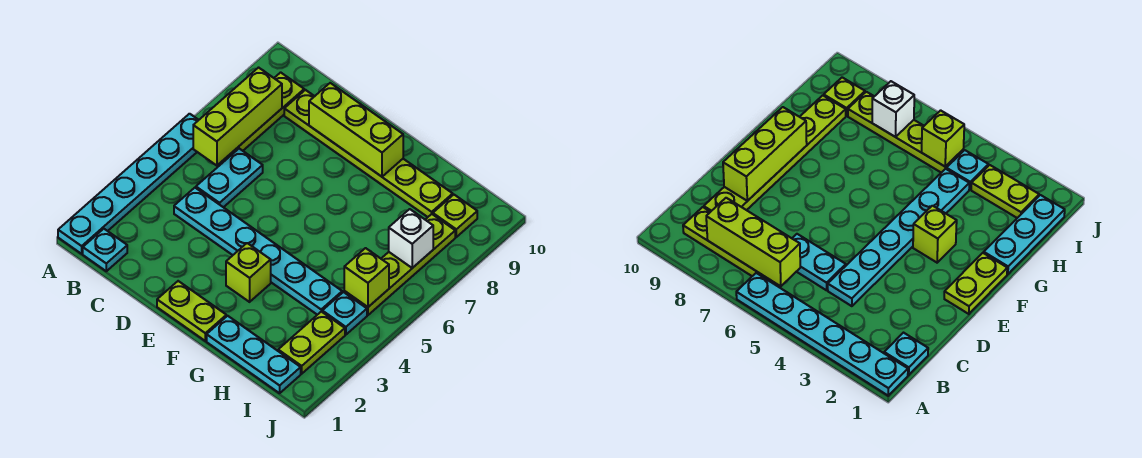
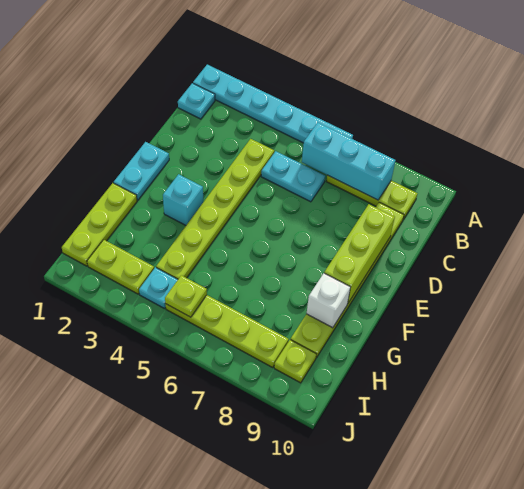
lime brick B6:B8 level 2 -> cyan brick B6:B8 level 2
cyan plate C4:H4 level 1 -> lime plate C4:H4 level 1
lime plate E1:F1 level 1 -> cyan plate E1:F1 level 1
lime brick F3 level 1 -> cyan brick F3 level 1
cyan plate G1:I1 level 1 -> lime plate G1:I1 level 1
lime brick I5 level 2 -> lime plate I5 level 2
white brick I7 level 2 -> white brick G9 level 2

